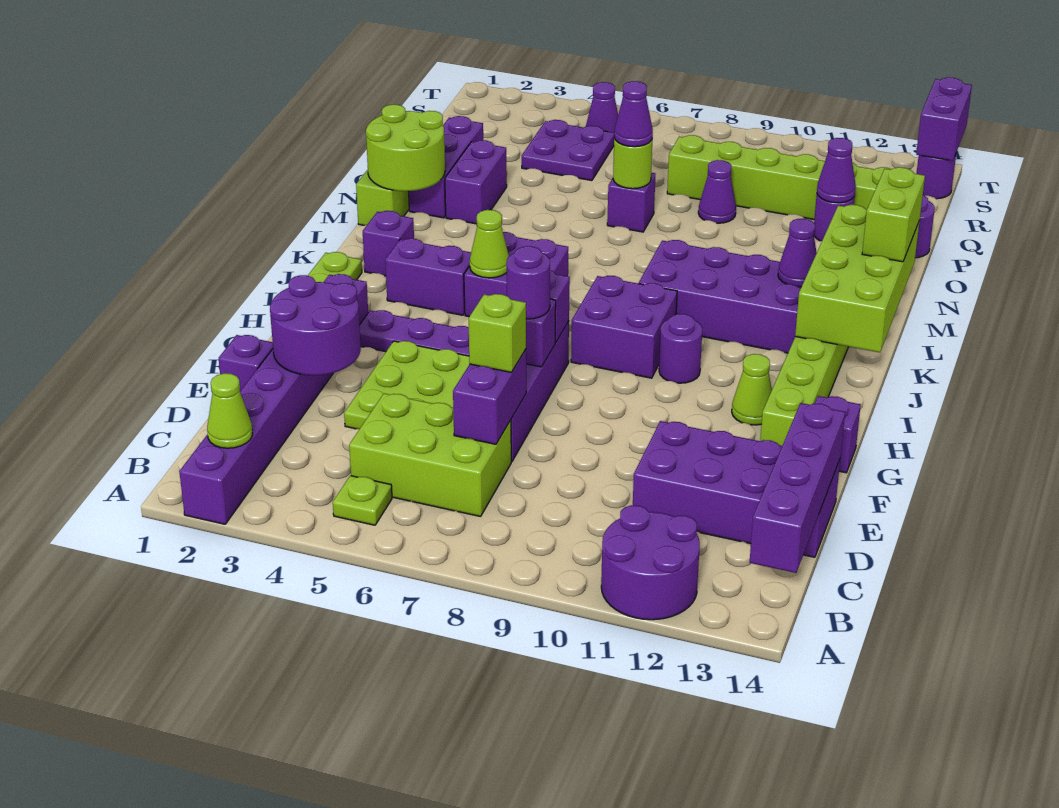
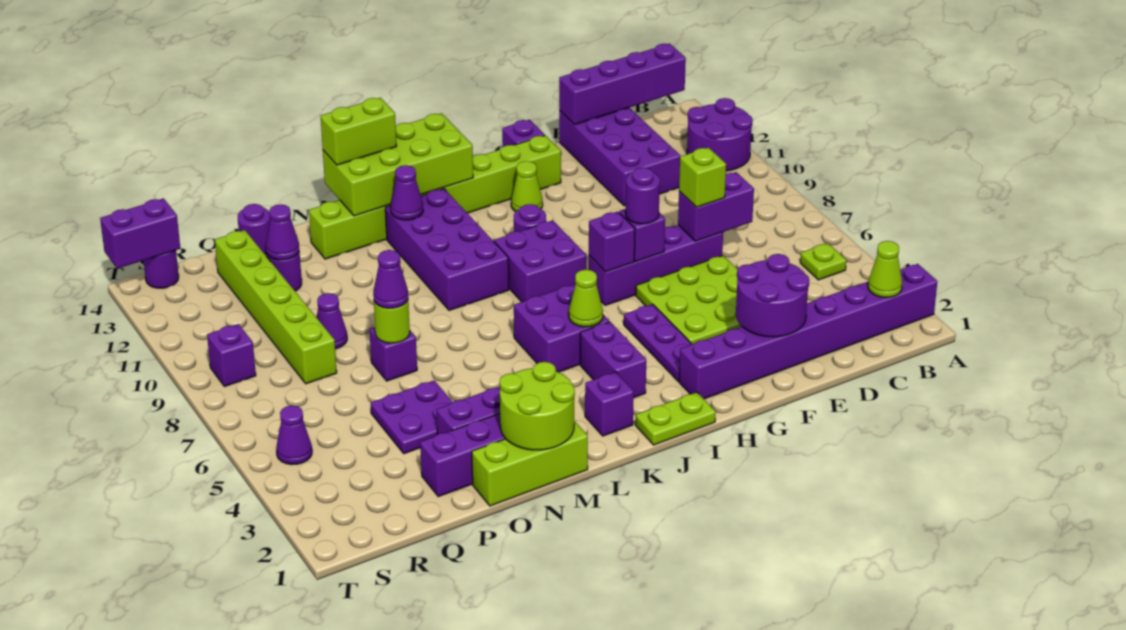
lime brick C5:D7 level 1 -> none
purple brick E1 level 1 -> purple brick S9 level 1
purple plate Q4:R5 level 1 -> purple plate O4:P5 level 1

